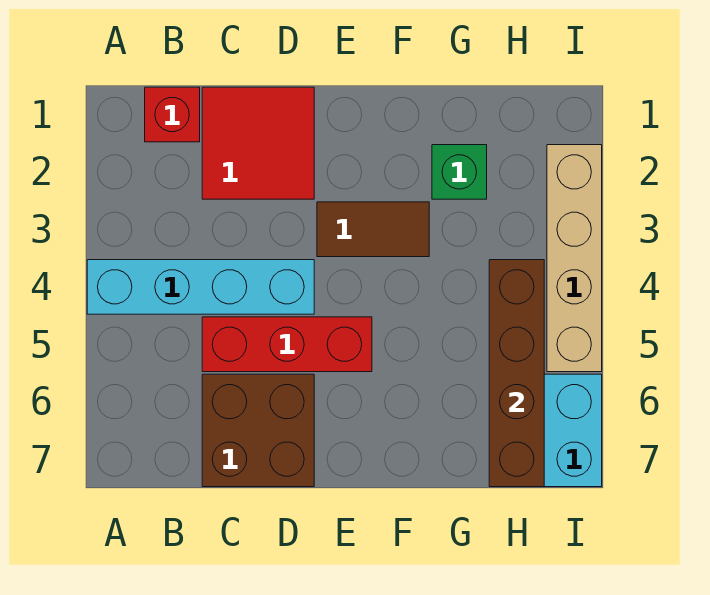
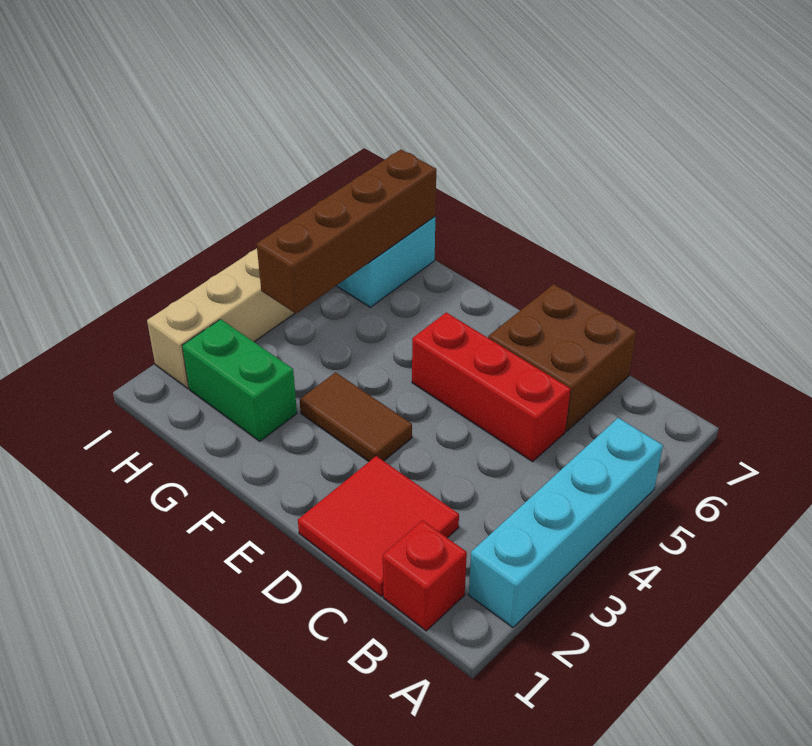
cyan brick A4:D4 level 1 -> cyan brick A2:A5 level 1
green brick G2 level 1 -> green brick G2:H2 level 1

